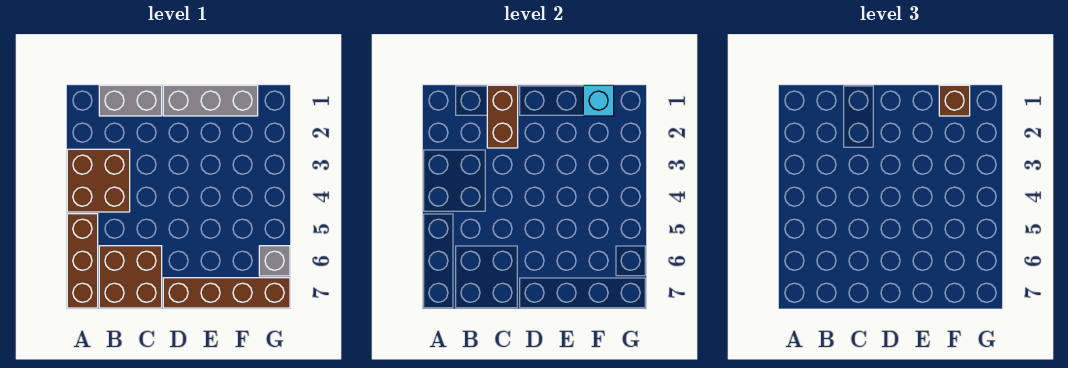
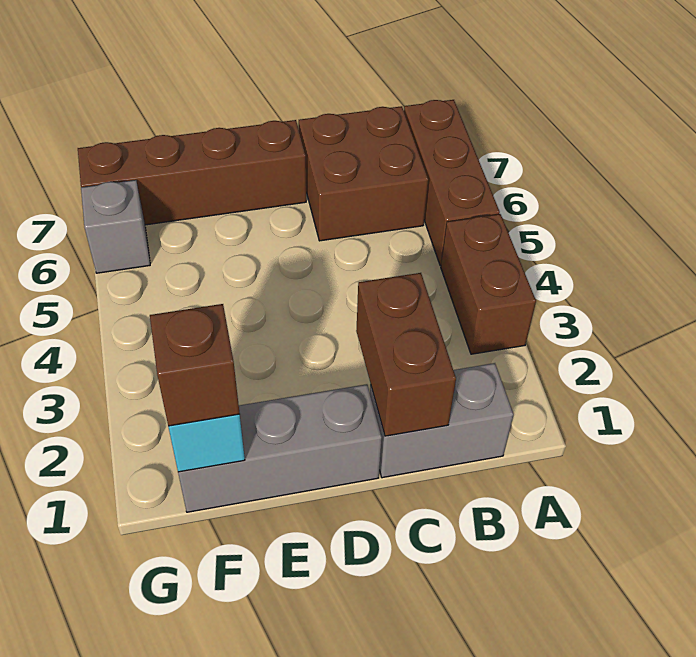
brown brick A3:B4 level 1 -> brown brick A3:A4 level 1

